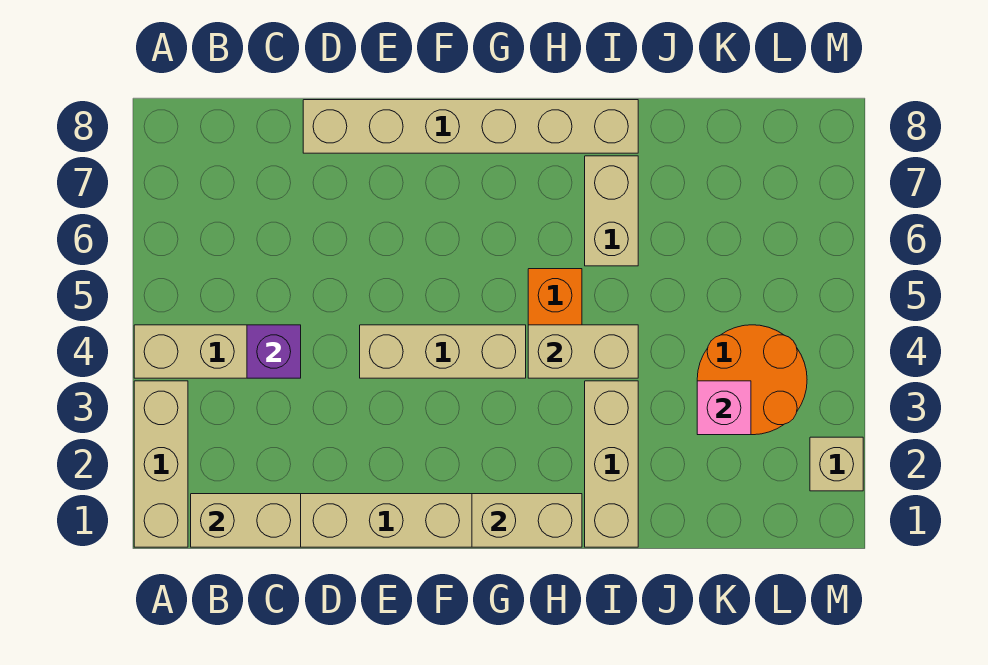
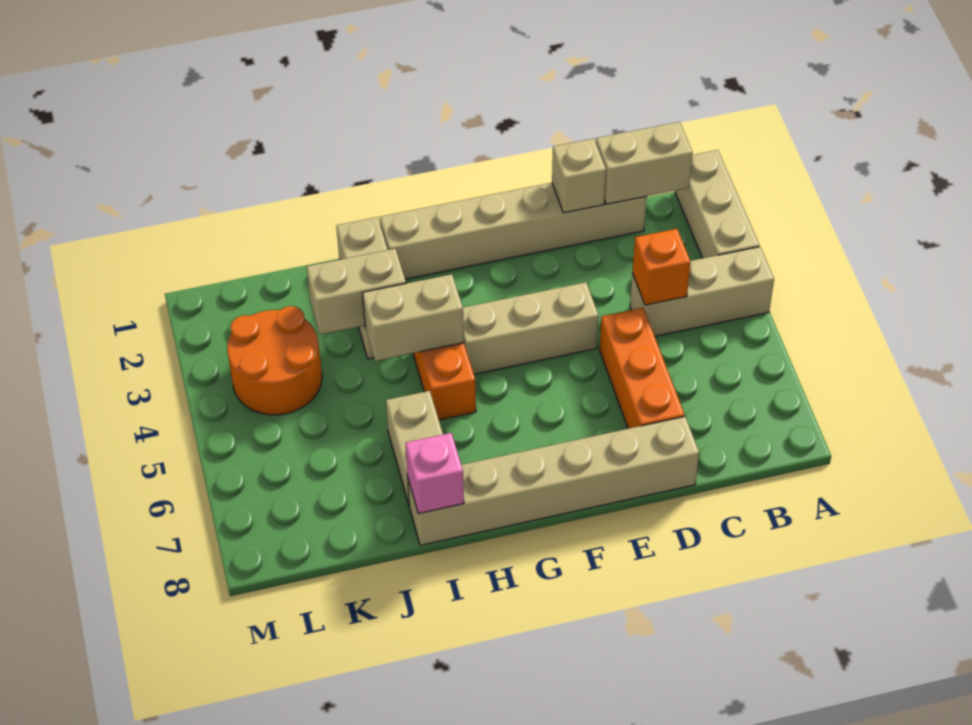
purple brick C4 level 2 -> orange brick C4 level 2
none -> orange brick D5:D7 level 1
tan brick G1:H1 level 2 -> tan brick I3:J3 level 2
pink brick K3 level 2 -> pink brick I8 level 2
tan brick M2 level 1 -> tan brick D1 level 2

